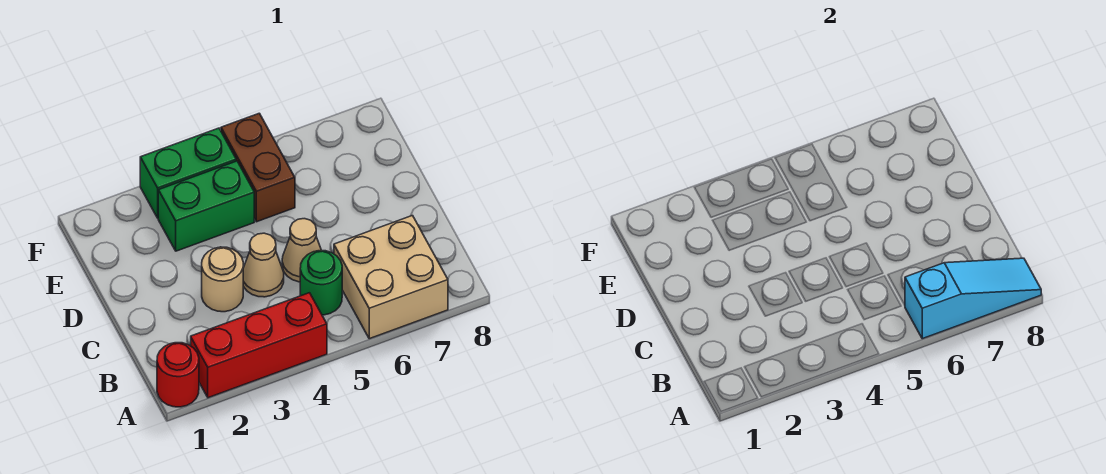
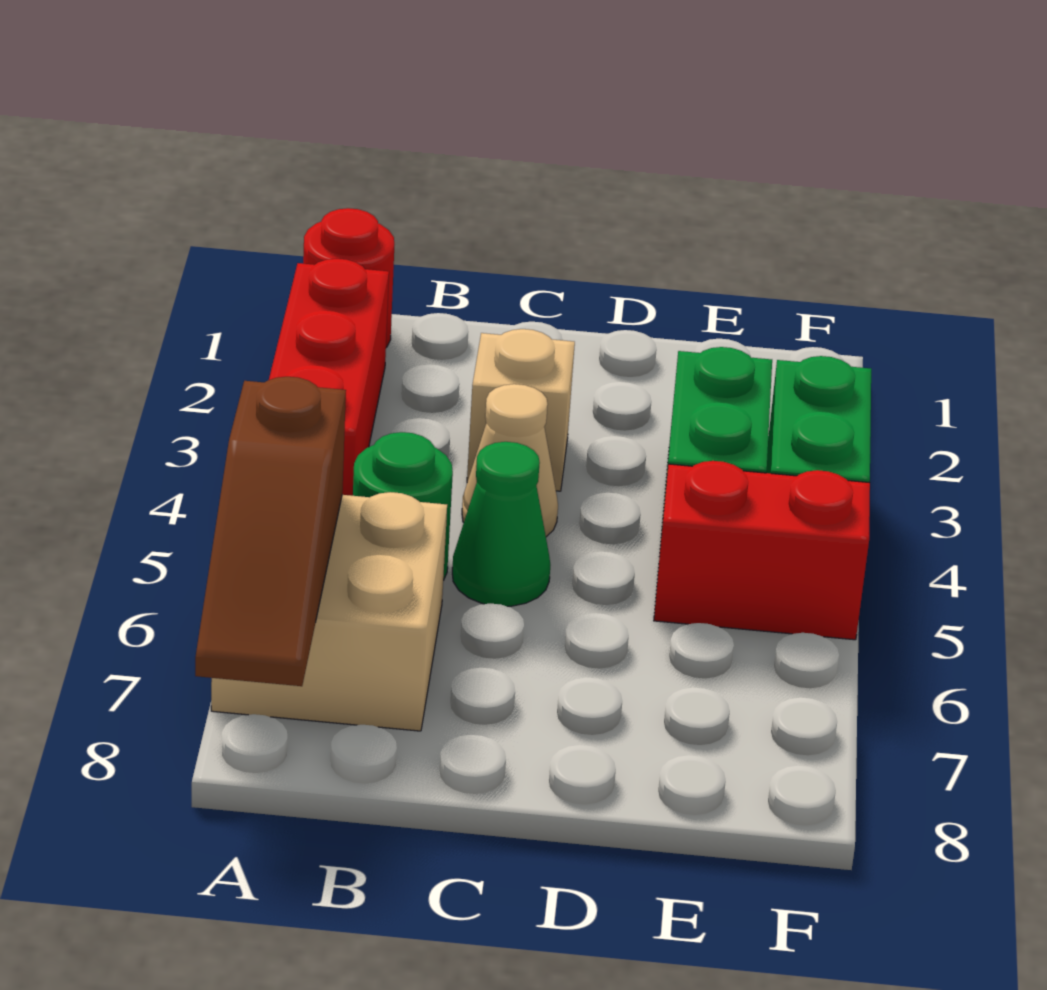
cyan slope A6:A8 level 2 top 6 -> brown slope A6:A8 level 2 top 6
tan round brick C3 level 1 -> tan brick C3 level 1
tan cone C5 level 1 -> green cone C5 level 1
brown brick E5:F5 level 1 -> red brick E5:F5 level 1

